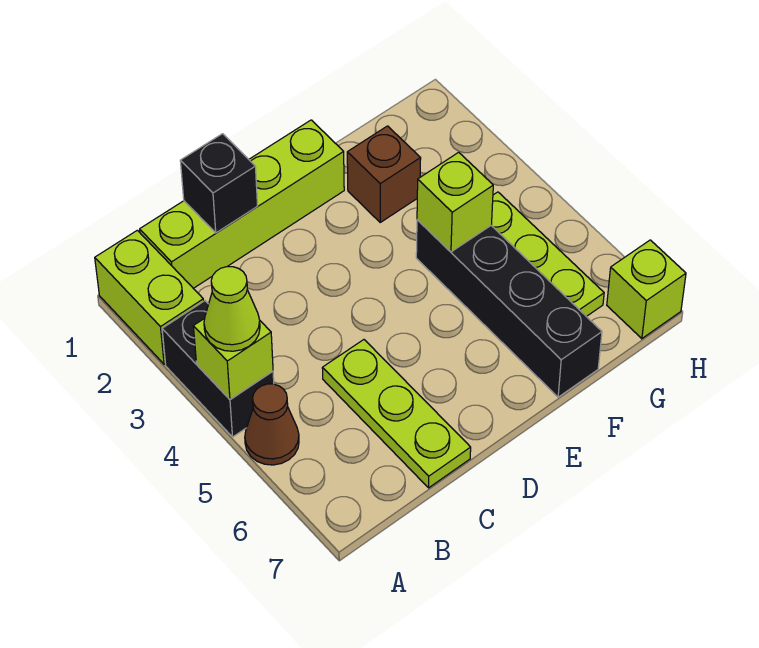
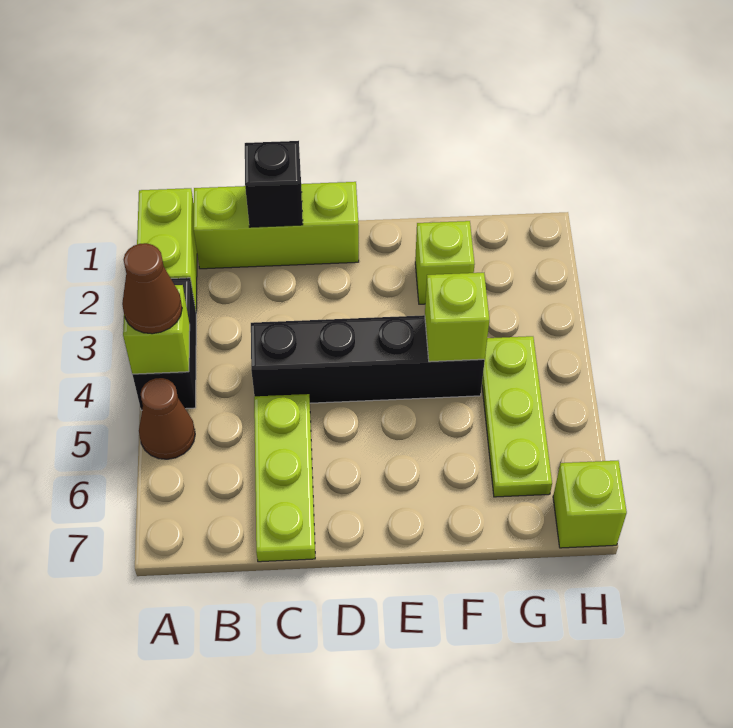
lime cone A4 level 3 -> brown cone A4 level 3
lime brick B1:E1 level 1 -> lime brick B1:D1 level 1
brown brick F2 level 1 -> lime brick F2 level 1
black brick F4:F7 level 1 -> black brick C4:F4 level 1

